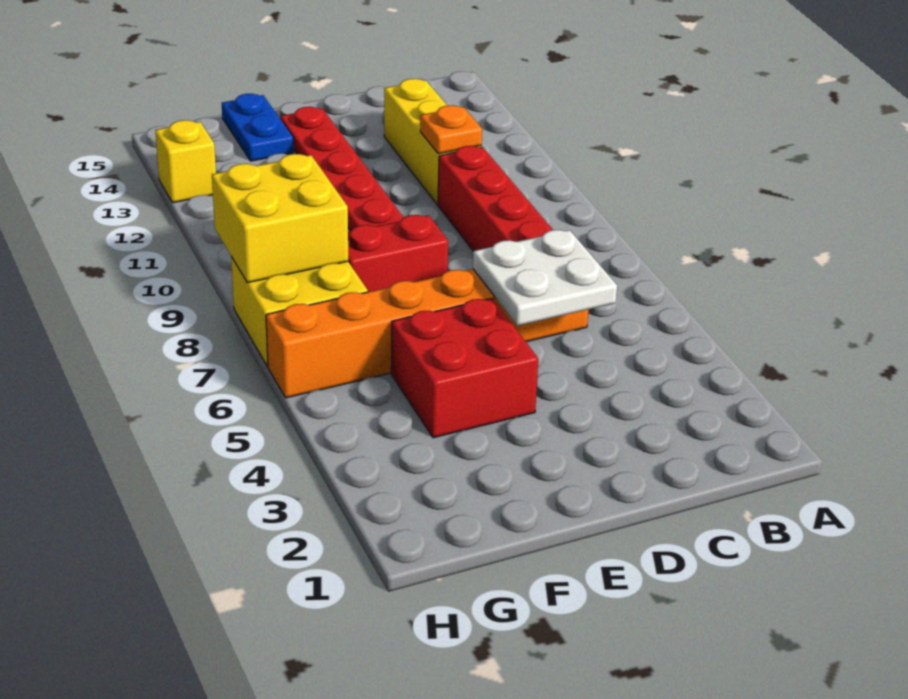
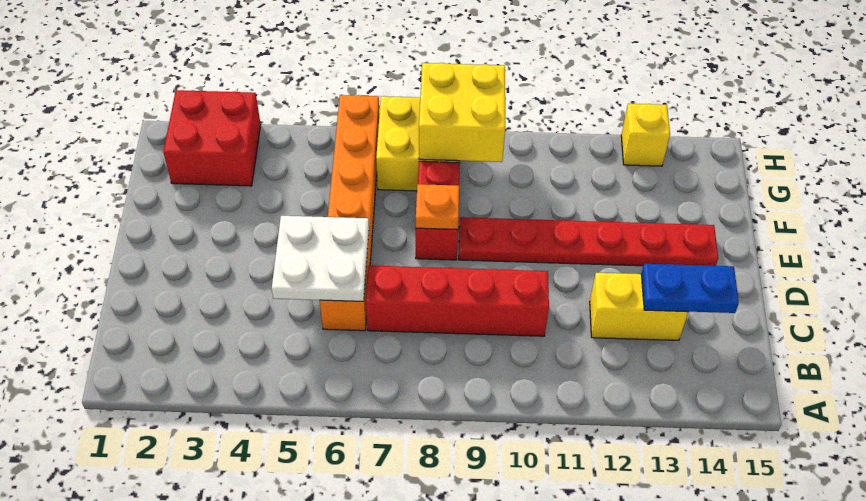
yellow brick C11:C13 level 1 -> yellow brick C12:C13 level 1
orange plate C11 level 2 -> orange plate E8 level 2
red brick E4:F5 level 1 -> red brick G2:H3 level 1
blue plate F14:F15 level 1 -> blue plate C13:C14 level 2

